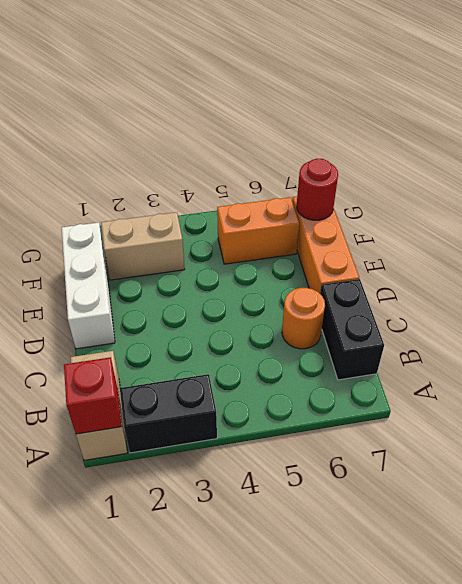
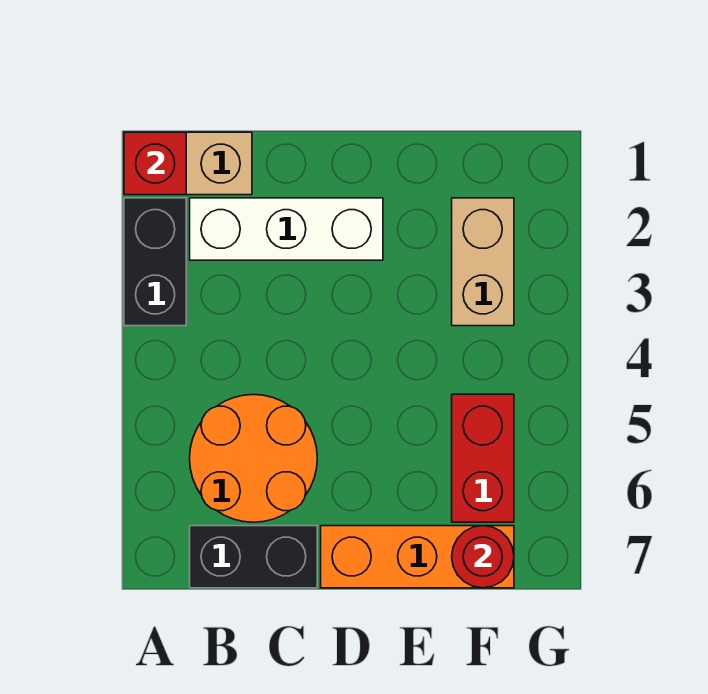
orange round brick C6 level 1 -> orange round brick B5:C6 level 1
white brick D1:F1 level 1 -> white brick B2:D2 level 1
orange brick F5:F6 level 1 -> red brick F5:F6 level 1

